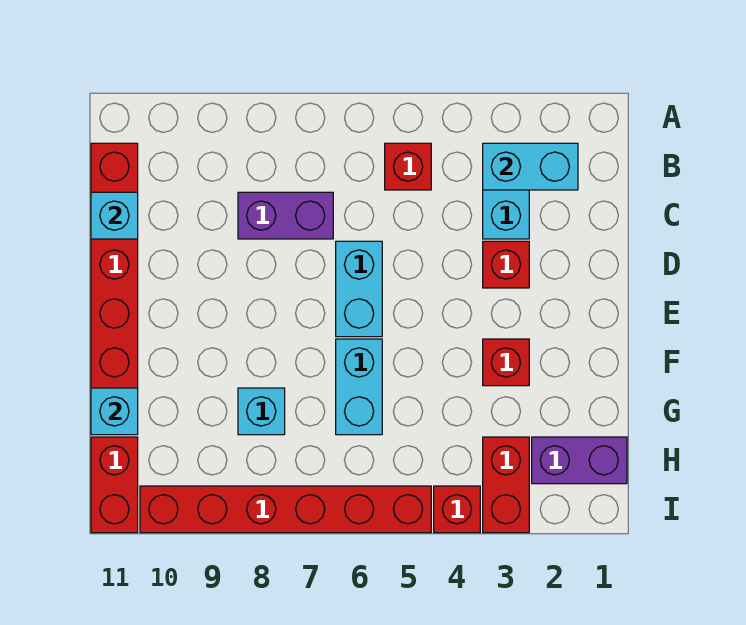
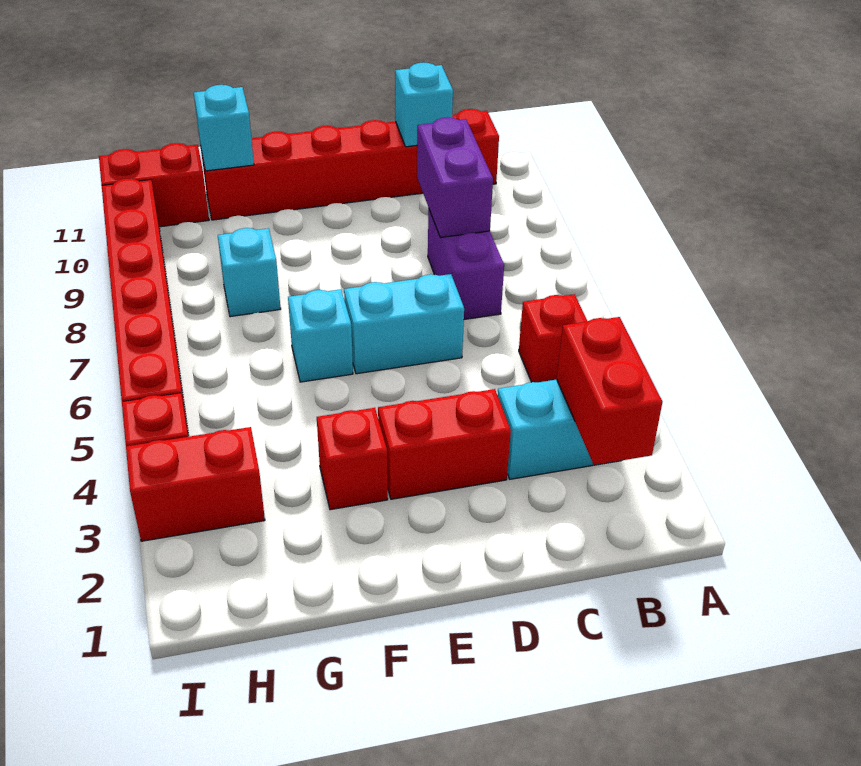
cyan brick B2:B3 level 2 -> red brick B2:B3 level 2
red brick D3 level 1 -> red brick D3:E3 level 1
cyan brick F6:G6 level 1 -> cyan brick F6 level 1
purple brick H1:H2 level 1 -> purple brick C8:C9 level 2

